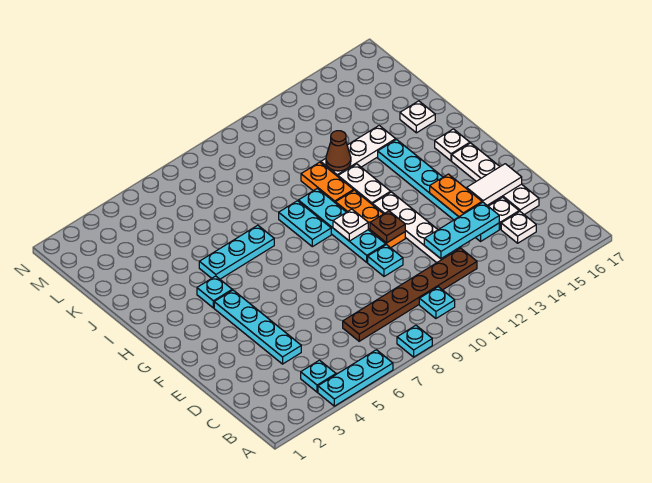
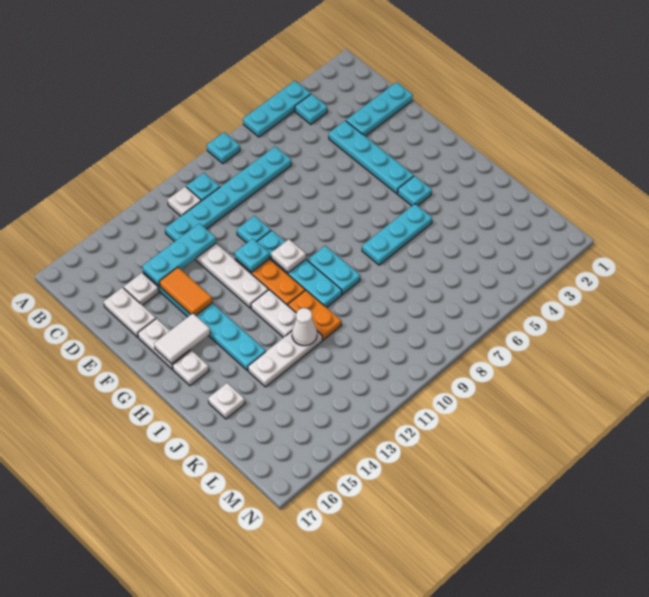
brown plate C7:C12 level 1 -> cyan plate C7:C12 level 1
white plate C15 level 1 -> white plate B11 level 1
none -> cyan plate D1:D3 level 1
orange plate E14:F14 level 2 -> orange tile E14:F14 level 2
white tile E15:E16 level 2 -> white tile G15:G16 level 2
brown plate F11 level 2 -> cyan plate F11 level 2
brown cone J12 level 2 -> white cone J12 level 2

